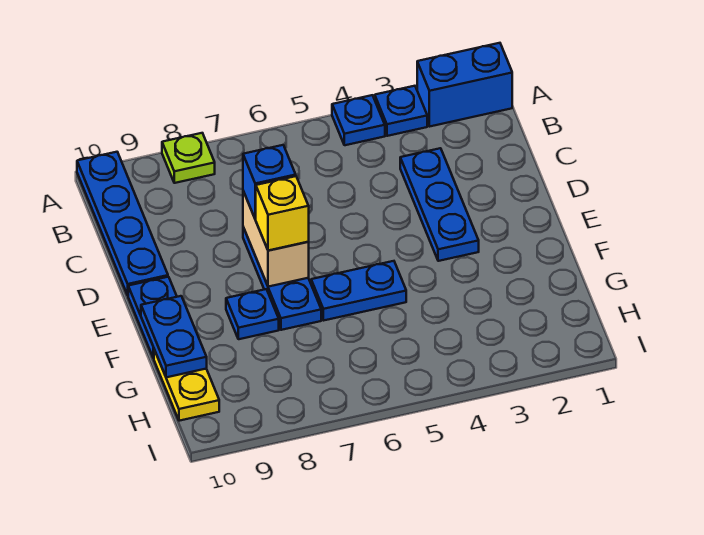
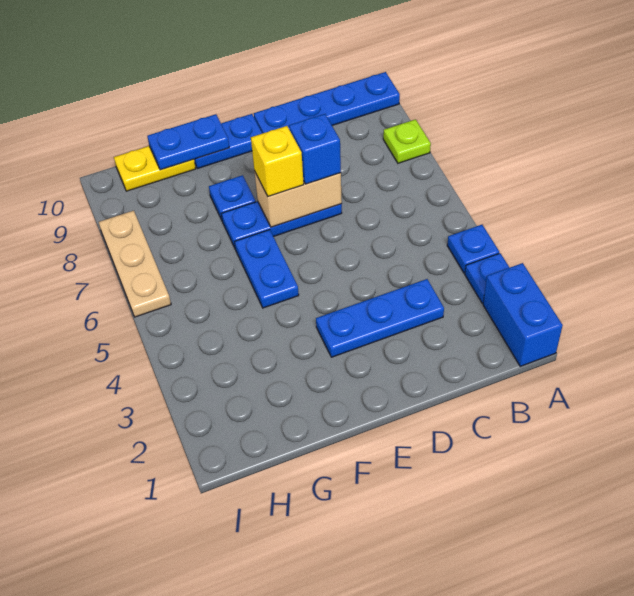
none -> tan plate I6:I8 level 1

